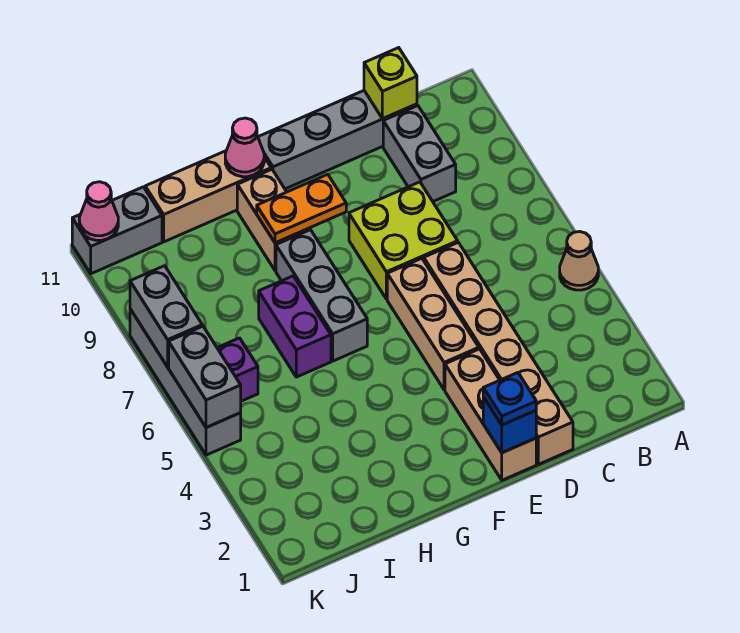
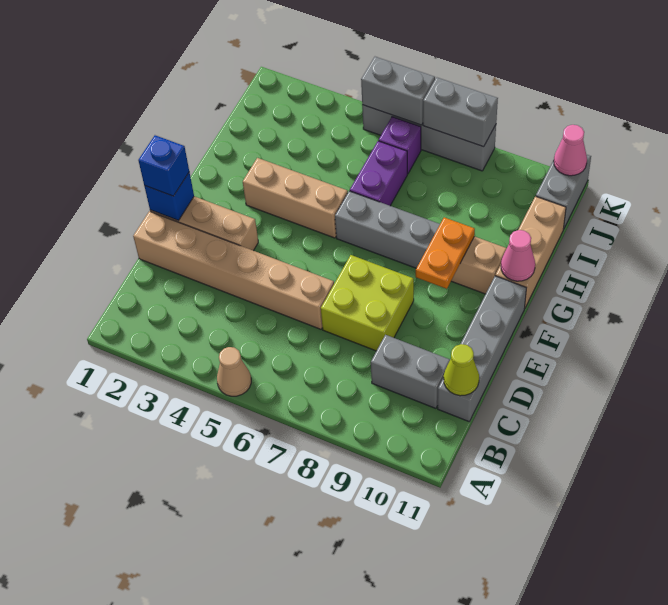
lime brick C11 level 2 -> lime cone C11 level 2
blue plate E1 level 3 -> blue brick E1 level 3
tan brick E4:E6 level 1 -> tan brick G3:G5 level 1
purple brick H6:H7 level 1 -> purple brick H6:I6 level 1

